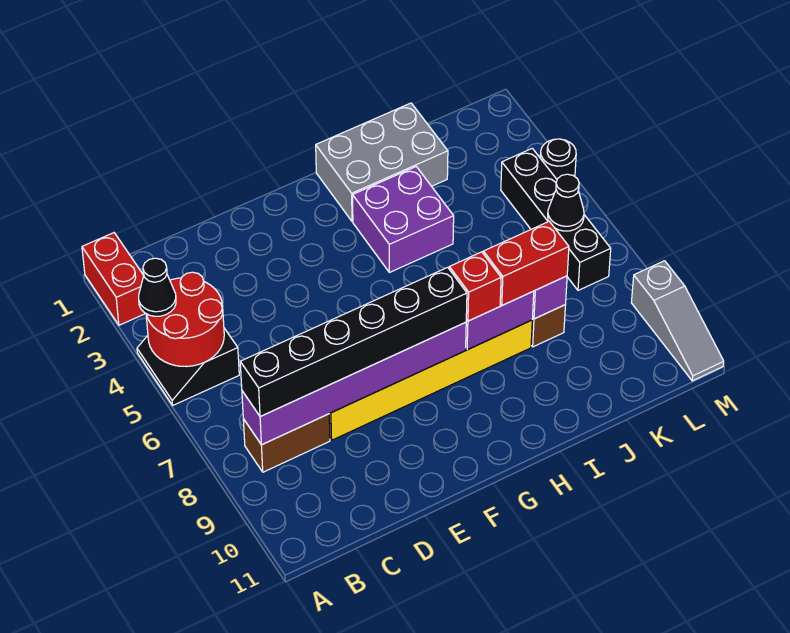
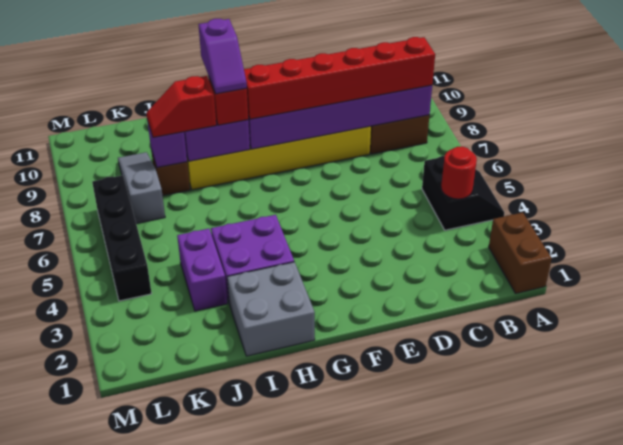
red brick A1:A2 level 1 -> brown brick A1:A2 level 1
red round brick A4:B5 level 2 -> red round brick B4 level 2
black cone A4 level 3 -> none
black brick B8:G8 level 3 -> red brick B8:G8 level 3
grey brick H1:J2 level 1 -> grey brick H1:I2 level 1
none -> purple slope H8:H9 level 4 top 9
red brick I8:J8 level 3 -> red slope I8:J8 level 3 top I
none -> purple brick J3:J4 level 1
black cone L6 level 2 -> none
black round brick M4 level 1 -> none
grey slope M9:M11 level 1 top 9 -> grey slope K7:K9 level 1 top 7

